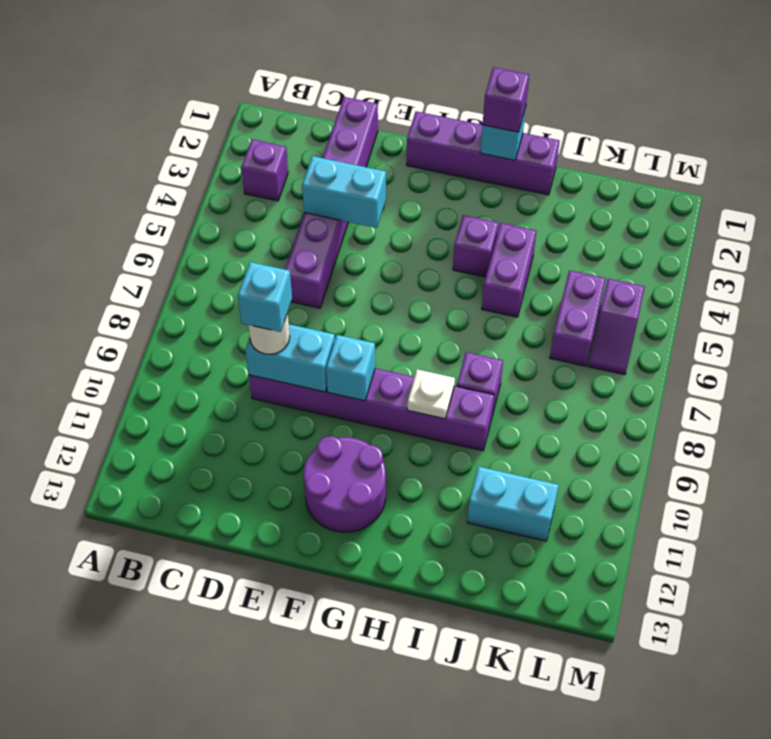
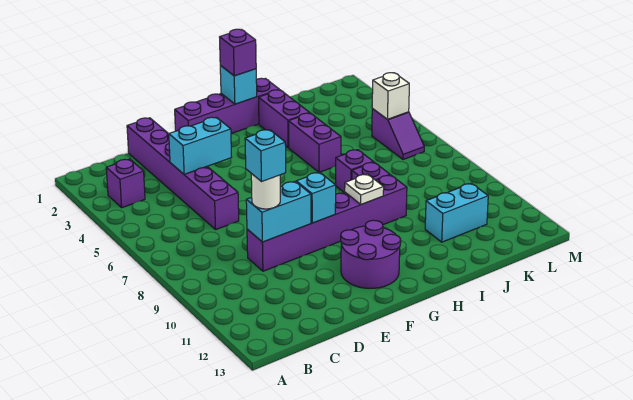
purple brick H4 level 1 -> purple brick I7 level 1
purple brick K5:K6 level 1 -> purple brick I2:I3 level 1
none -> white brick L5 level 2

